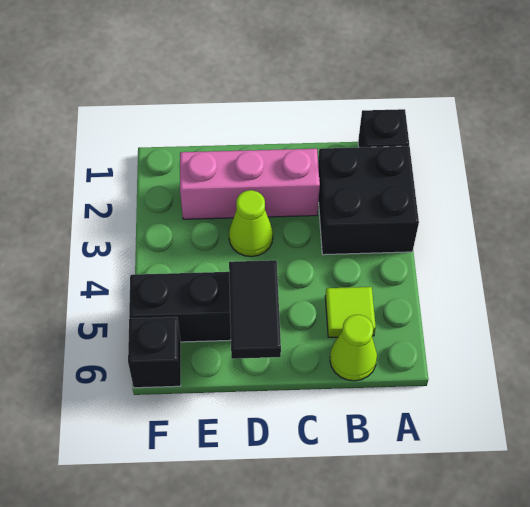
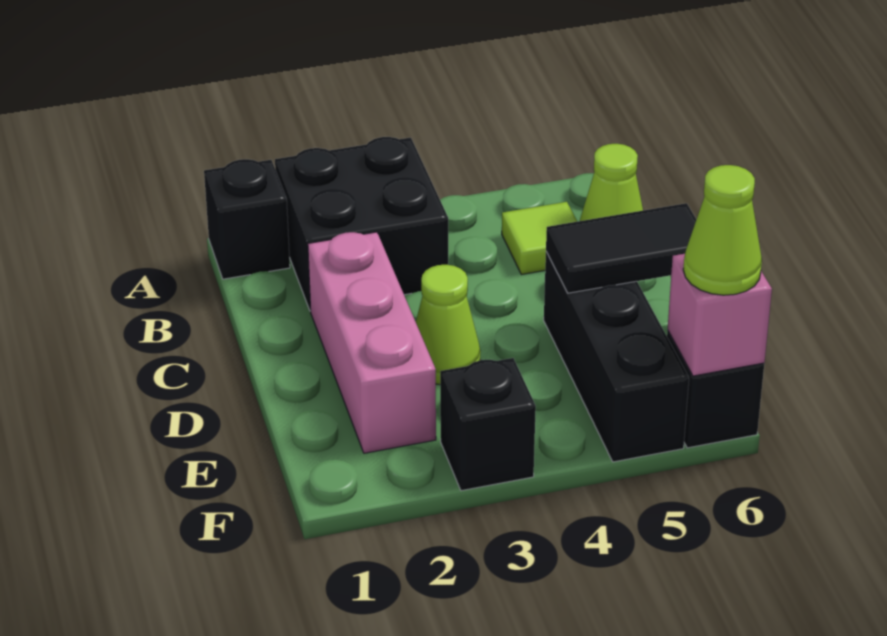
none -> black brick F3 level 1
none -> pink brick F6 level 2
none -> lime cone F6 level 3

